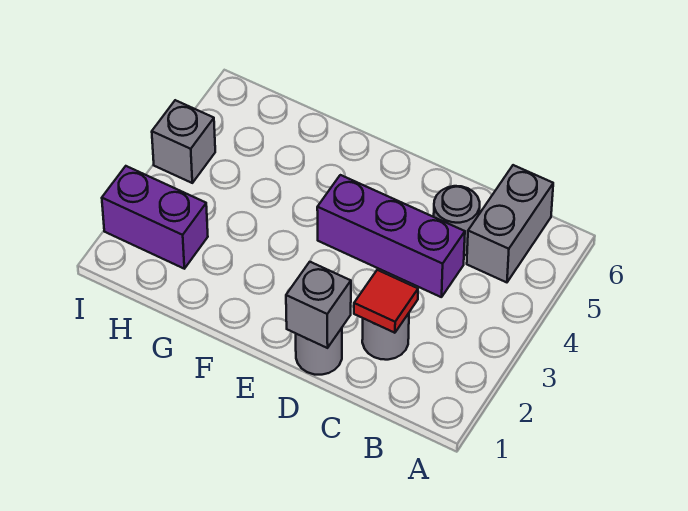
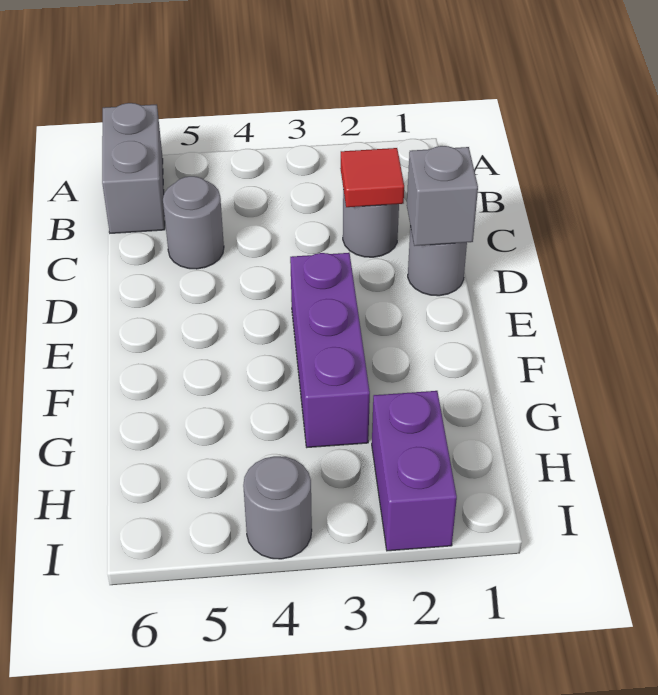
grey brick B5:B6 level 1 -> grey brick A6:B6 level 1
purple brick C4:E4 level 1 -> purple brick E3:G3 level 1
grey brick I4 level 1 -> grey round brick I4 level 1

